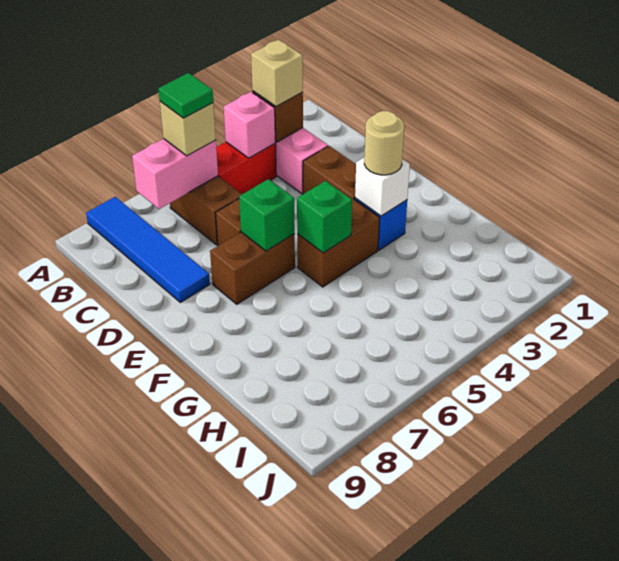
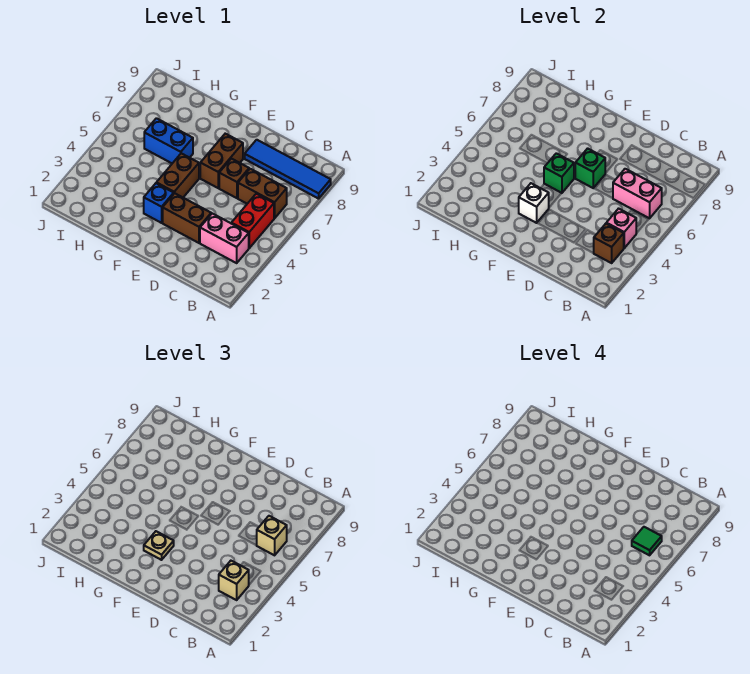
pink brick B6:B7 level 2 -> pink brick B6:C6 level 2
tan round brick F3 level 3 -> tan plate F3 level 3
none -> blue brick G6:H6 level 1

